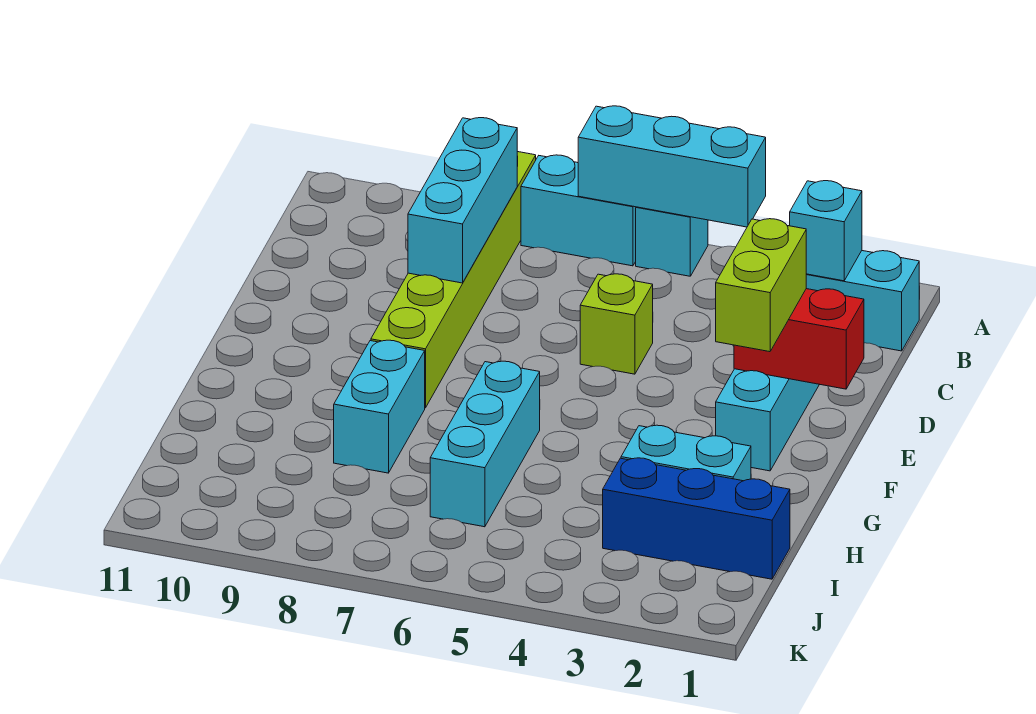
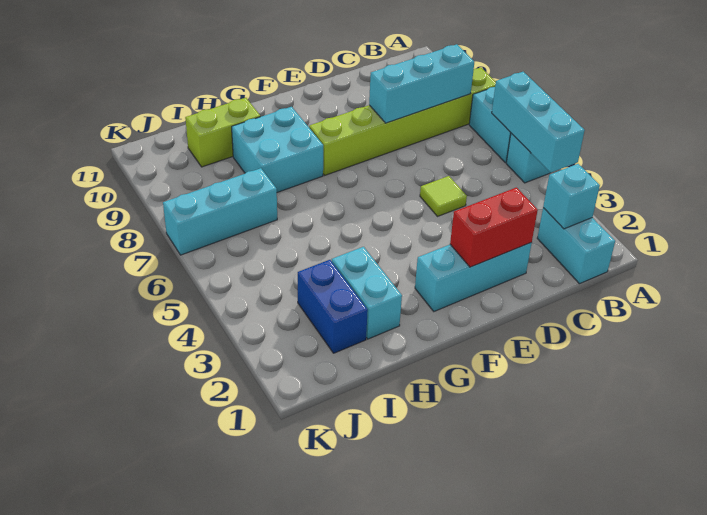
lime brick D5 level 1 -> lime tile D5 level 1
red brick E1:E2 level 2 -> red brick D2:E2 level 2
lime brick E2:F2 level 3 -> lime brick H10:I10 level 1
cyan brick G6:I6 level 1 -> cyan brick I7:K7 level 1
cyan brick G8:H8 level 1 -> cyan brick G8:H9 level 1
blue brick I1:I3 level 1 -> blue brick I2:I3 level 1

